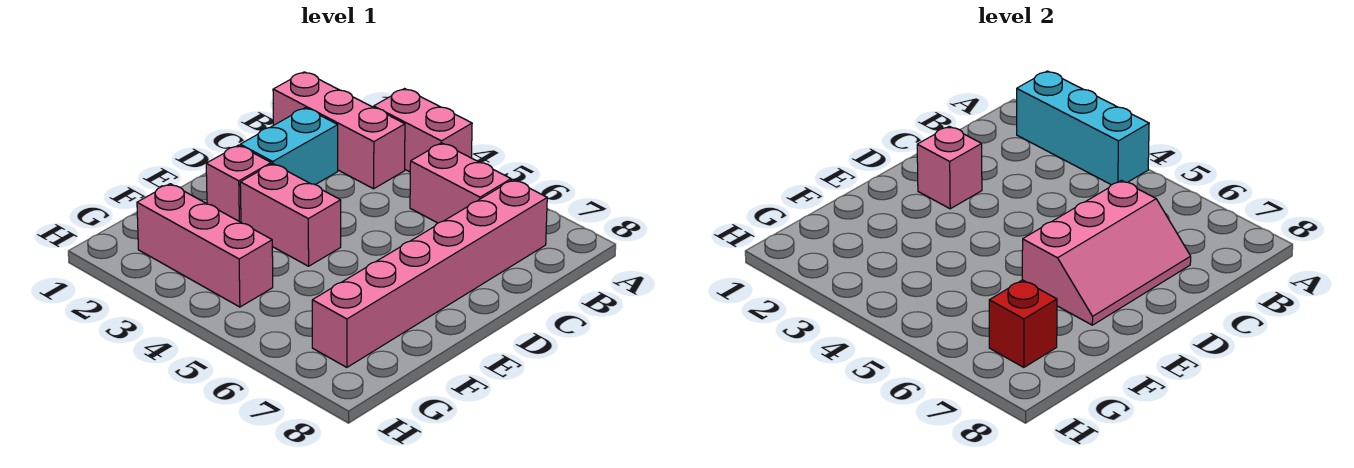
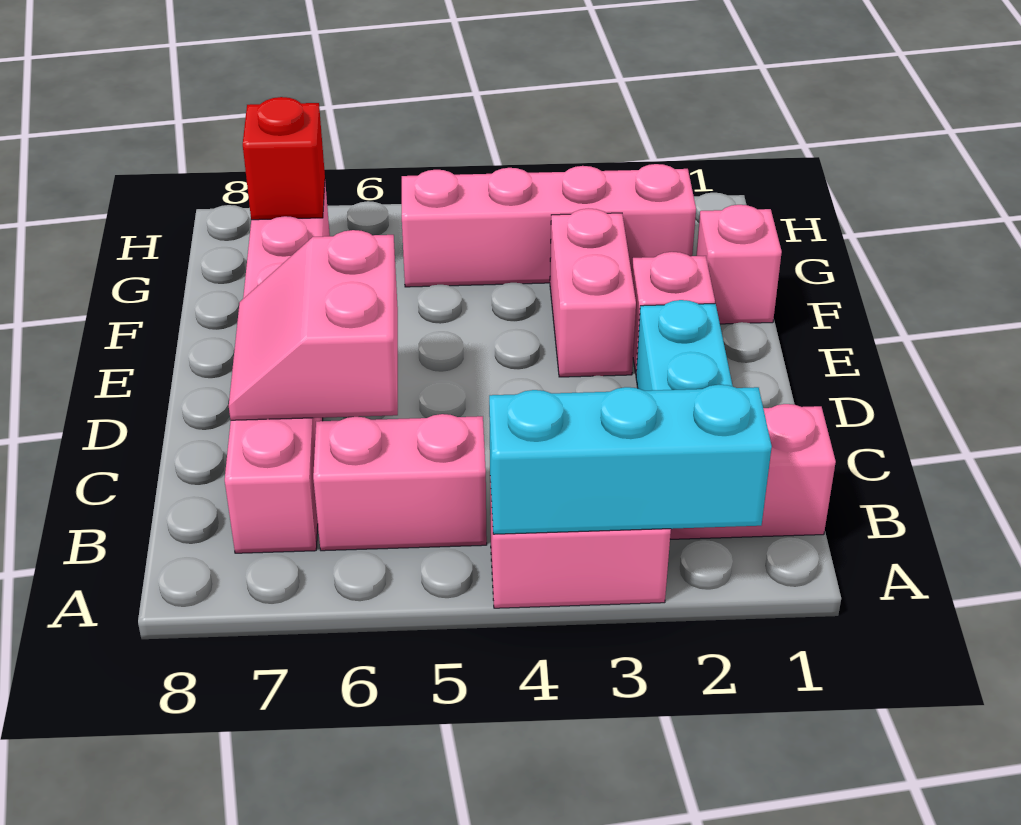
pink slope C6:E7 level 2 top 6 -> pink slope C6:D7 level 2 top 6
pink brick D2 level 2 -> pink brick F1 level 1
pink brick E3:E4 level 1 -> pink brick E3:F3 level 1
pink brick G2:G4 level 1 -> pink brick G2:G5 level 1

